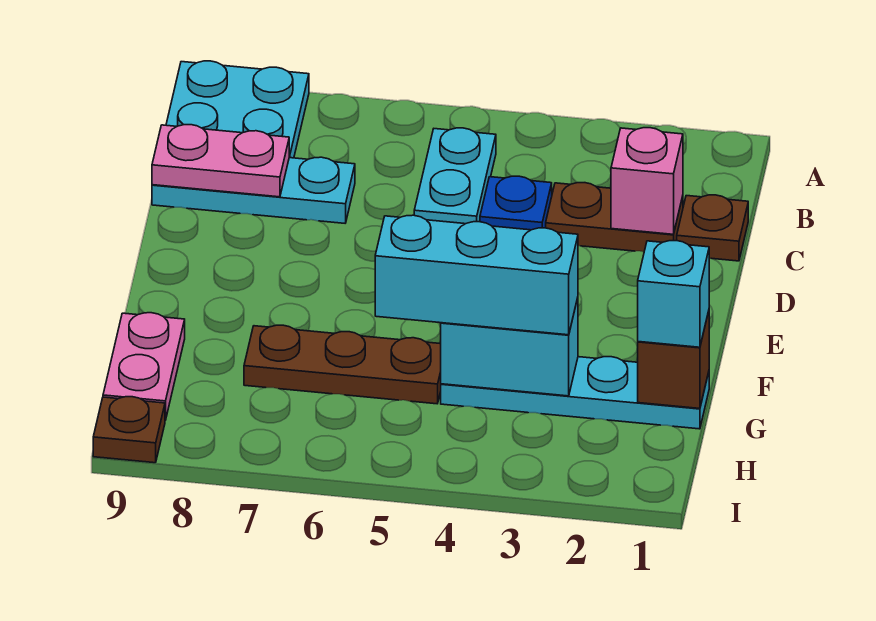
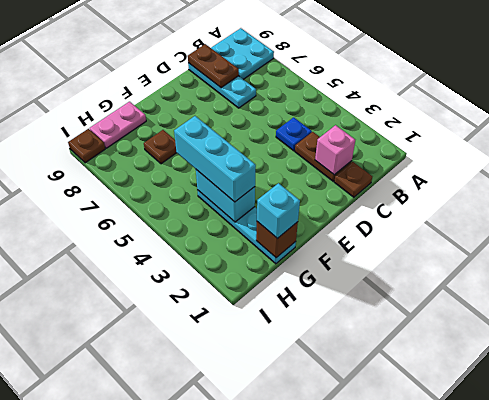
cyan plate B5:C5 level 1 -> none
pink plate C8:C9 level 2 -> brown plate C8:C9 level 2
brown plate G5:G7 level 1 -> brown plate G7 level 1

